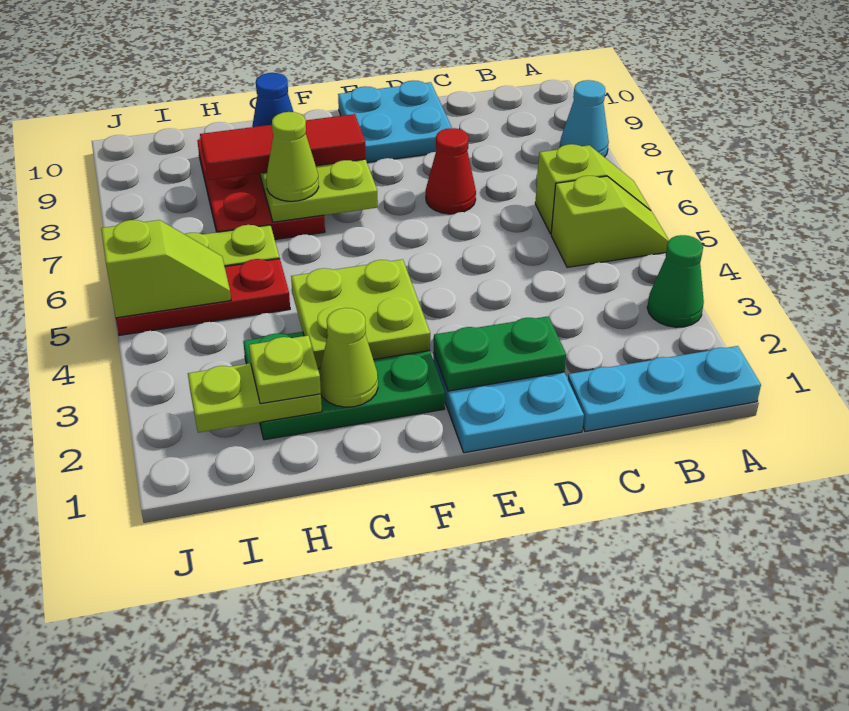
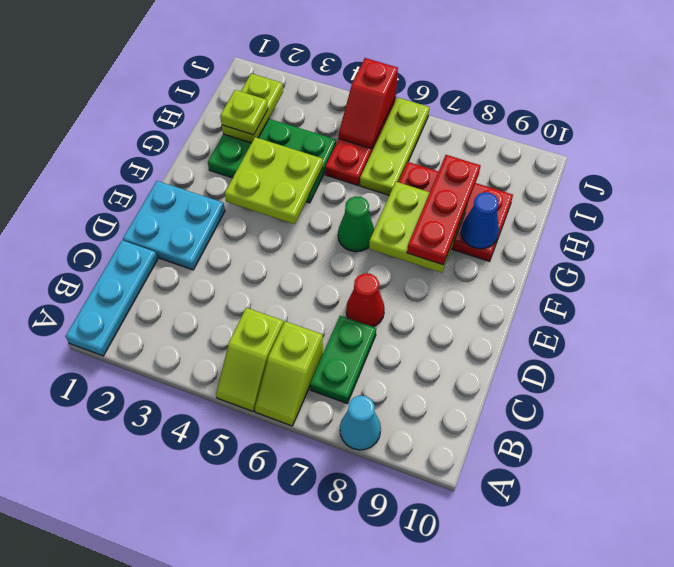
green cone A3 level 1 -> green cone F6 level 1
green plate D2:E2 level 2 -> green plate B7:C7 level 1
cyan plate D9:E10 level 1 -> none
green plate F2:H3 level 1 -> green plate G2:H4 level 1
red tile F8:H8 level 3 -> red plate F8:H8 level 3
lime cone G2 level 2 -> none
lime cone G7 level 3 -> none
lime slope I5:J5 level 2 top J -> red slope I5:J5 level 2 top J

